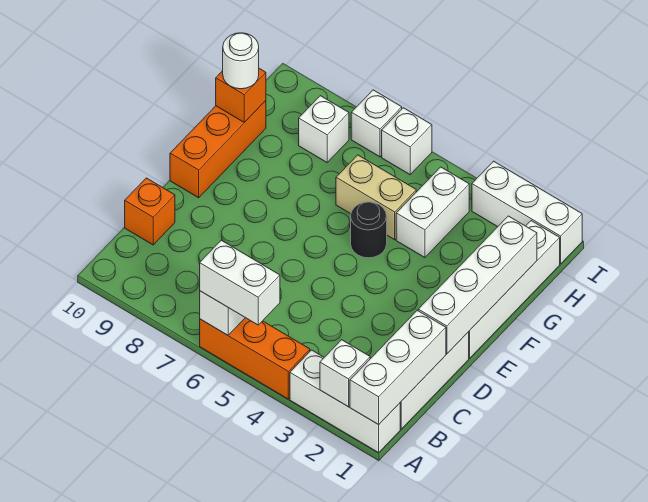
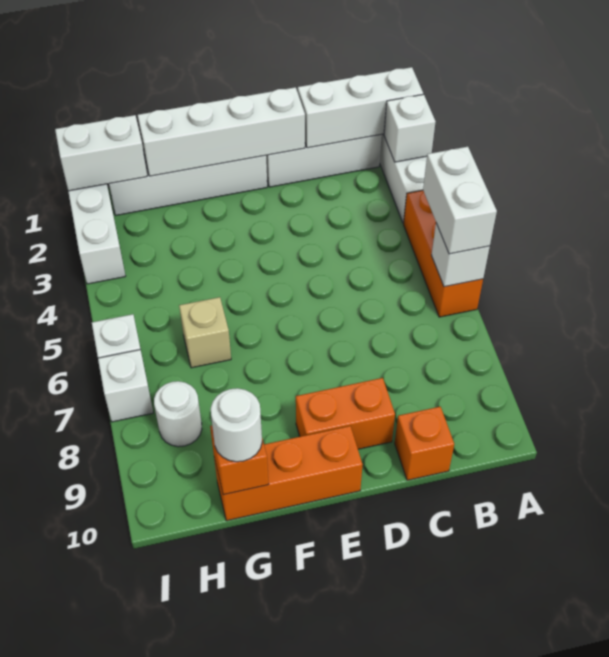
none -> orange brick D9:E9 level 1
black round brick F5 level 1 -> none
white brick G4:H4 level 1 -> white brick H1:I1 level 2
tan brick G5:G6 level 1 -> tan brick G6 level 1
white brick H8 level 1 -> white round brick H8 level 1

